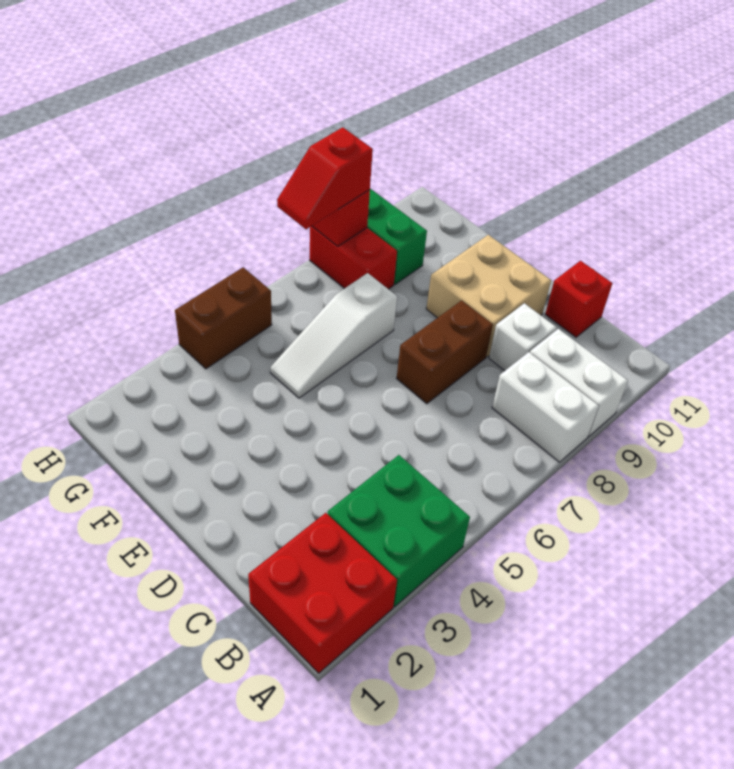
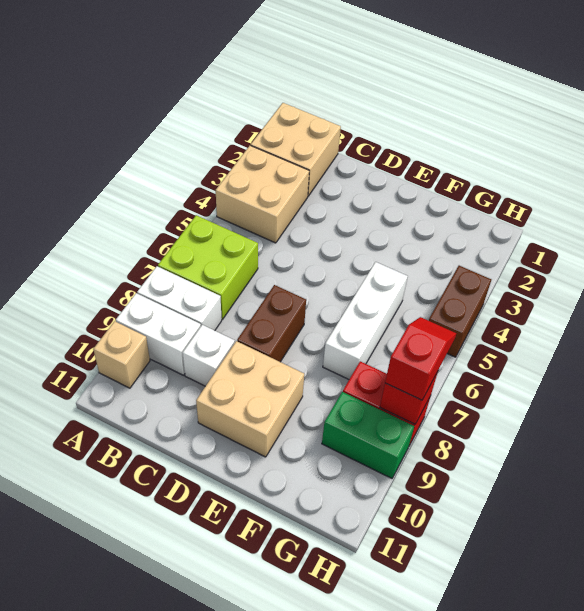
red brick A1:B2 level 1 -> tan brick A1:B2 level 1
green brick A3:B4 level 1 -> tan brick A3:B4 level 1
none -> lime brick A6:B7 level 1
none -> tan brick A10 level 1
red brick C11 level 1 -> none
white slope F5:F7 level 1 top 7 -> white brick F5:F7 level 1

